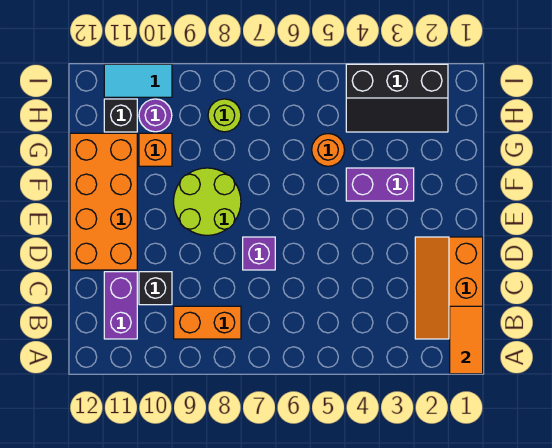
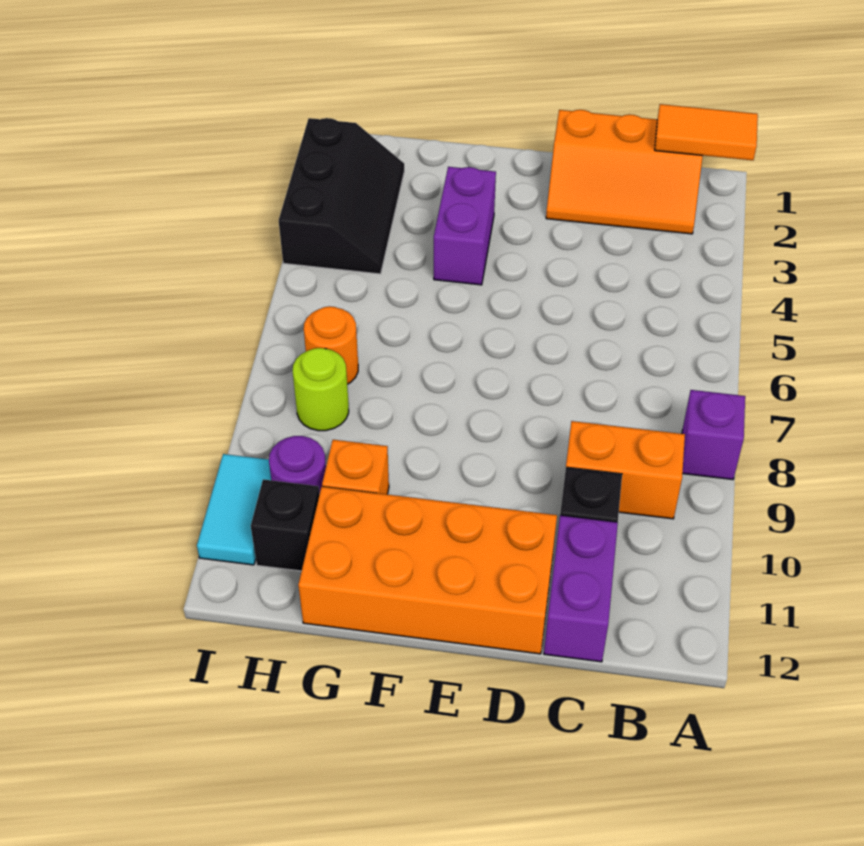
orange brick B8:B9 level 1 -> orange brick B9:C9 level 1
purple brick B11:C11 level 1 -> purple brick C11:C12 level 1
purple brick D7 level 1 -> purple brick A8 level 1
lime round brick E8:F9 level 1 -> none
orange round brick G5 level 1 -> orange round brick H7 level 1

